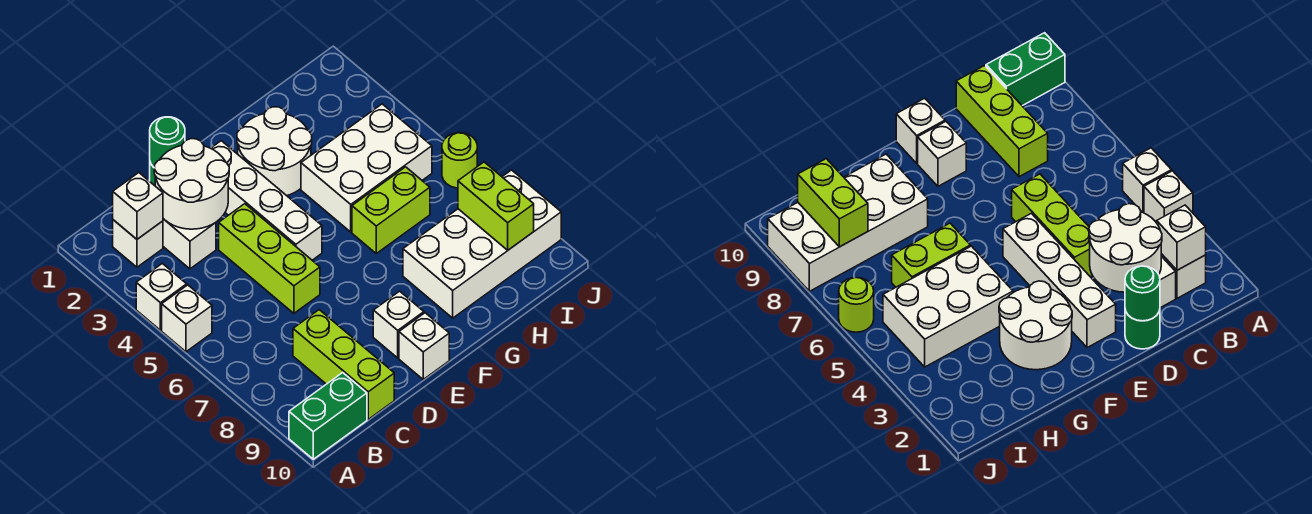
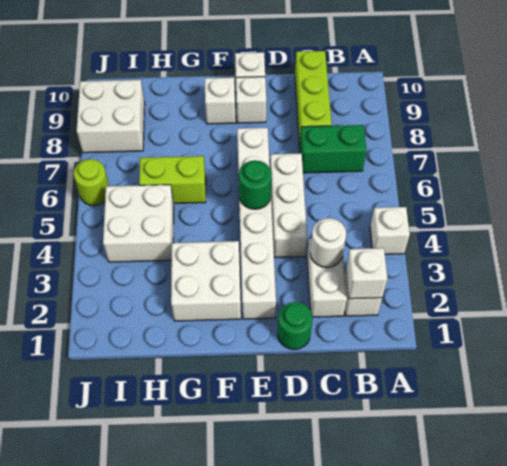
white brick A5 level 1 -> white brick F9 level 1
green brick A10:B10 level 1 -> green brick B7:C7 level 1
white round brick C2:D3 level 2 -> white round brick C3 level 2
green round brick D1 level 2 -> green round brick E5 level 2
lime brick D4:D6 level 1 -> white brick D4:D6 level 1
white brick E2:E5 level 1 -> white brick E2:E7 level 1
white round brick F2:G3 level 1 -> white brick F2:G3 level 1
white brick G4:I5 level 1 -> white brick H4:I5 level 1
white brick G8:J9 level 1 -> white brick I8:J9 level 1
lime brick I8:I9 level 2 -> none

